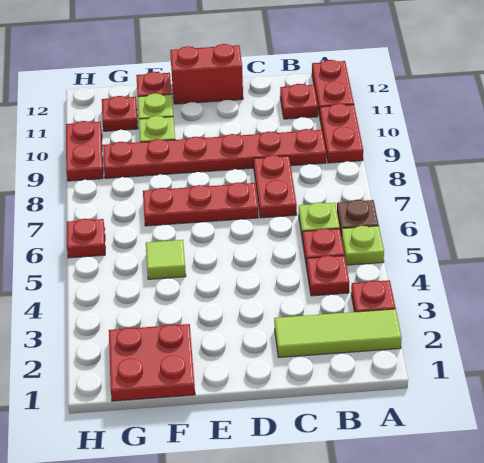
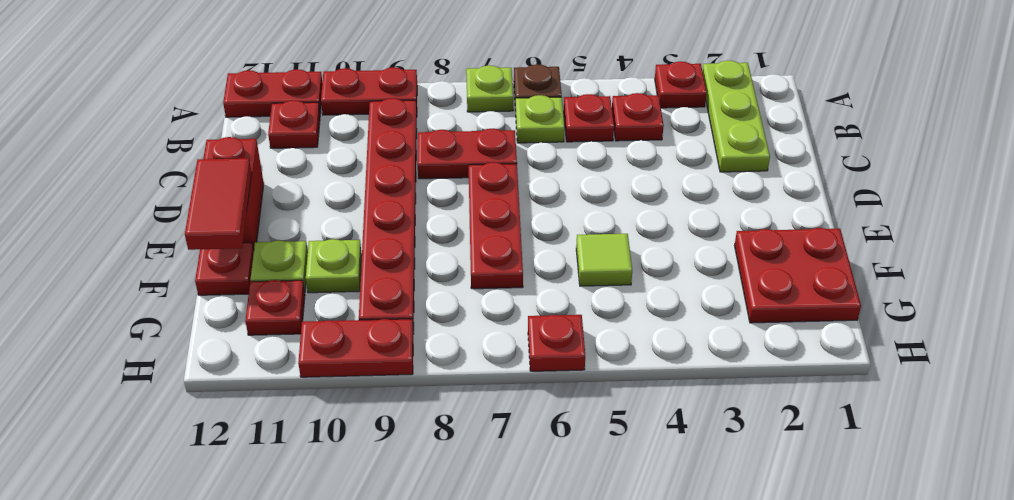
lime tile A2:C2 level 1 -> lime plate A2:C2 level 1
lime plate A5 level 1 -> lime plate A7 level 1
none -> red tile E12:F12 level 2

